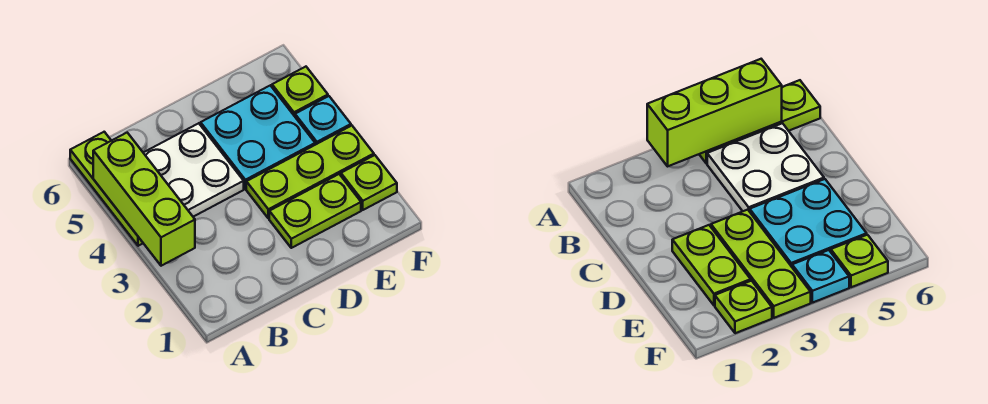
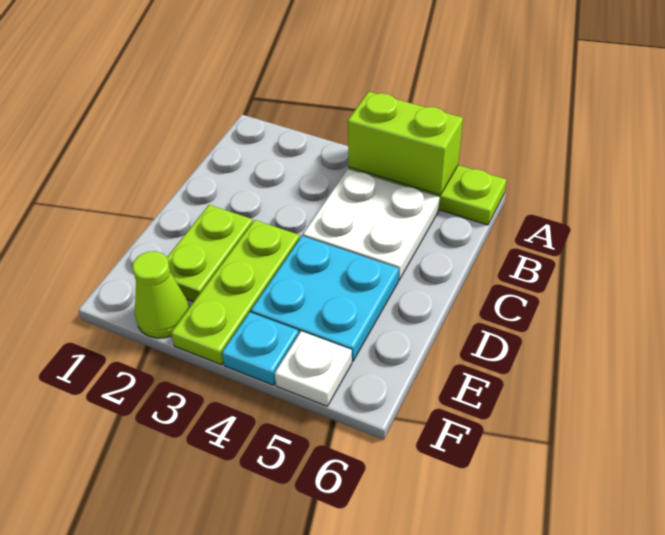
lime brick A3:A5 level 2 -> lime brick A4:A5 level 2
lime plate F2 level 1 -> lime cone F2 level 1
lime plate F5 level 1 -> white plate F5 level 1

